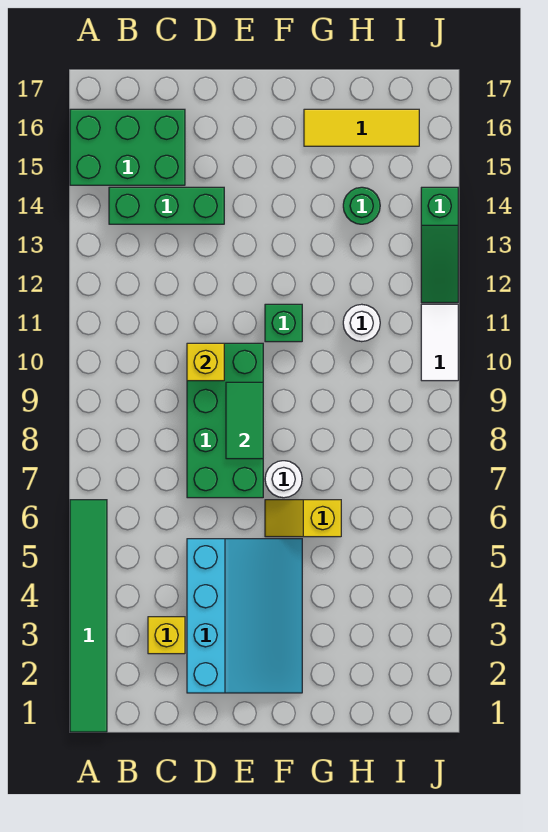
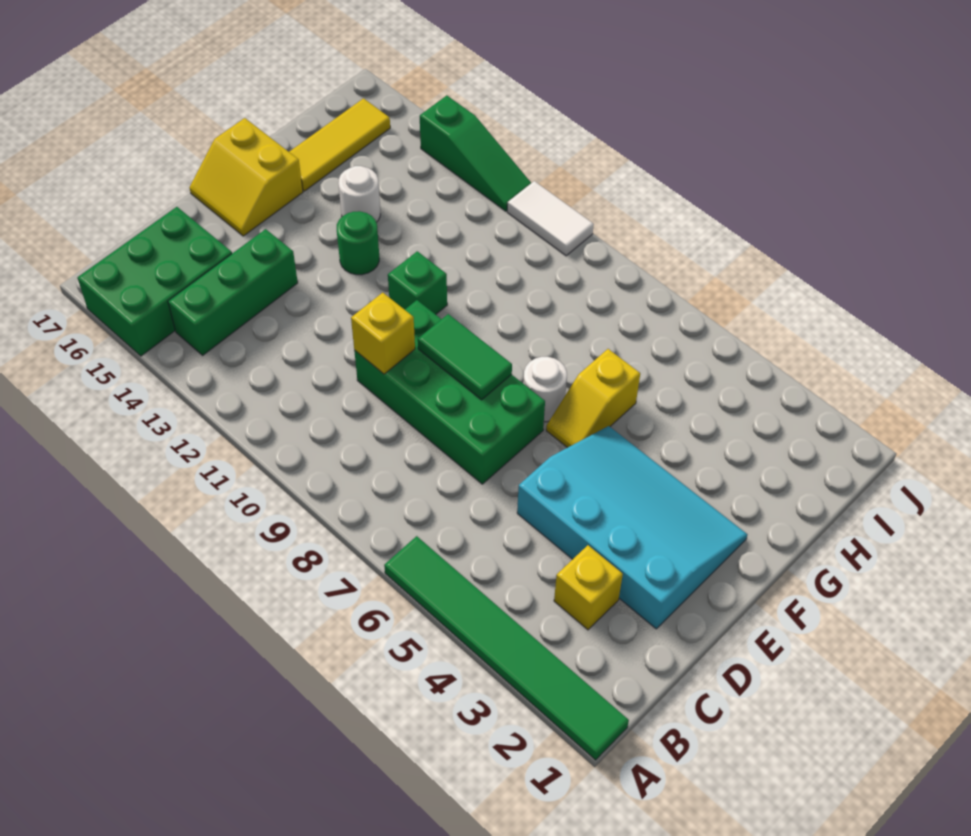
none -> yellow slope E16:F17 level 1 top F
white round brick H11 level 1 -> white round brick G14 level 1
green round brick H14 level 1 -> green round brick F13 level 1

